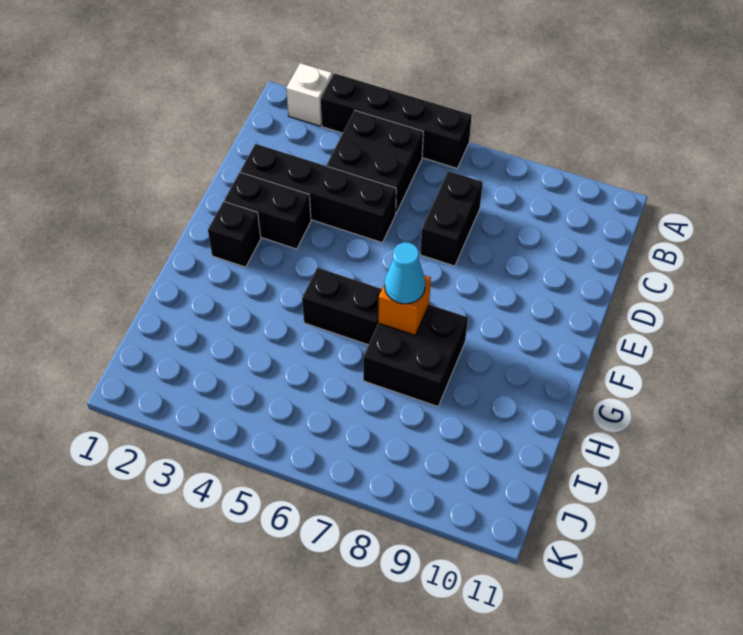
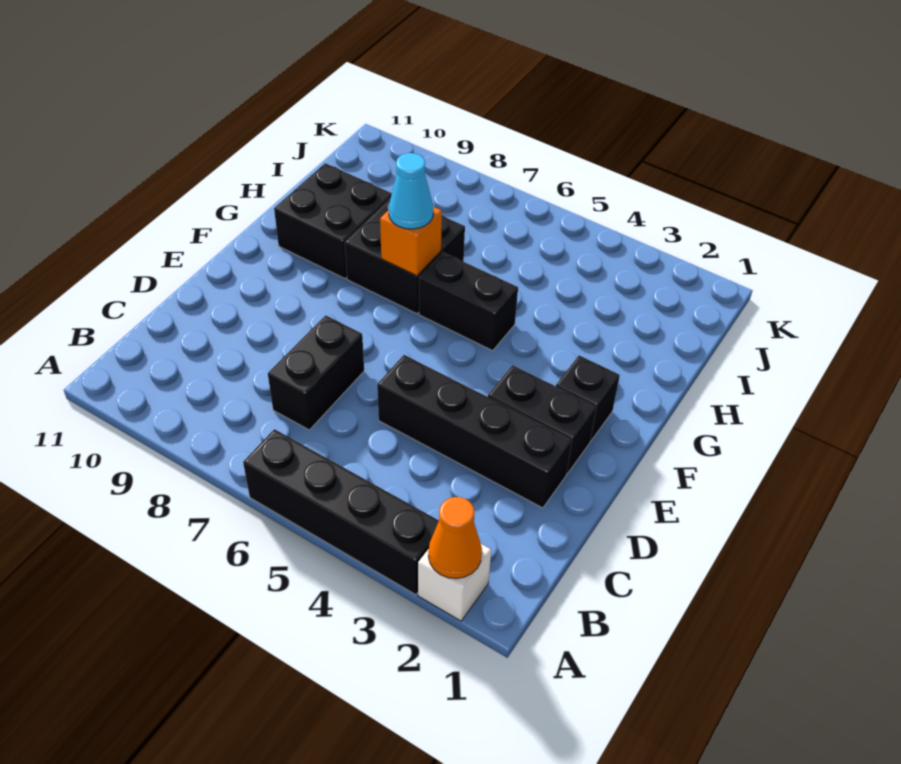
none -> orange cone A2 level 2
black brick B4:C5 level 1 -> black brick G9:H10 level 1

